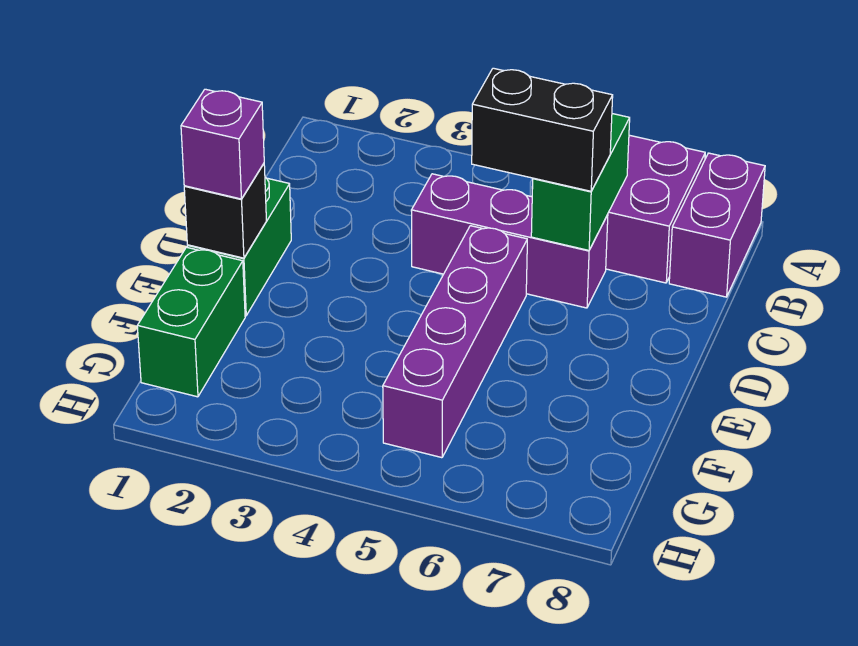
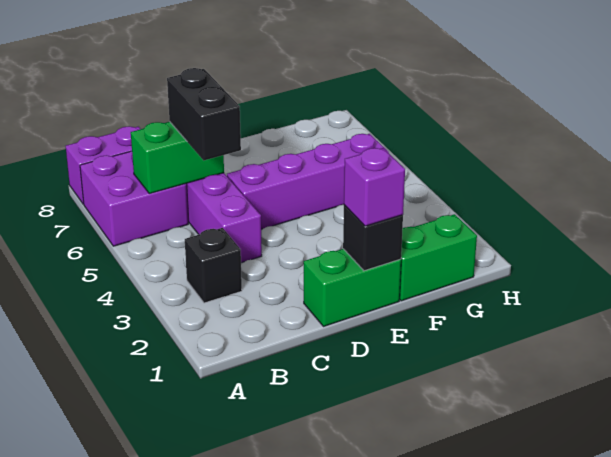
none -> black brick B3 level 1

